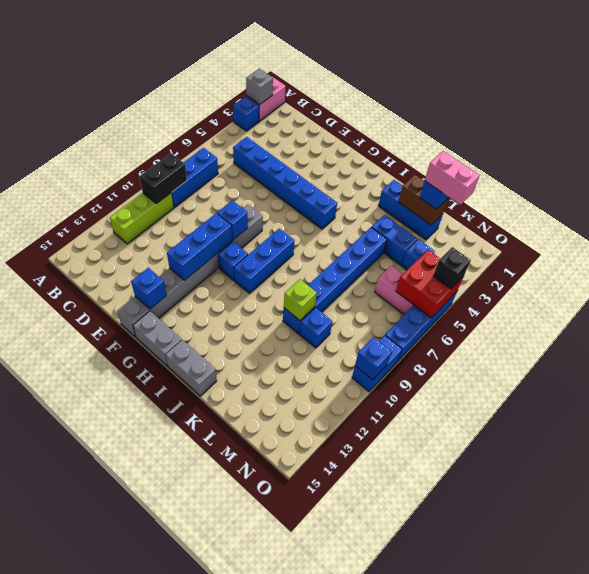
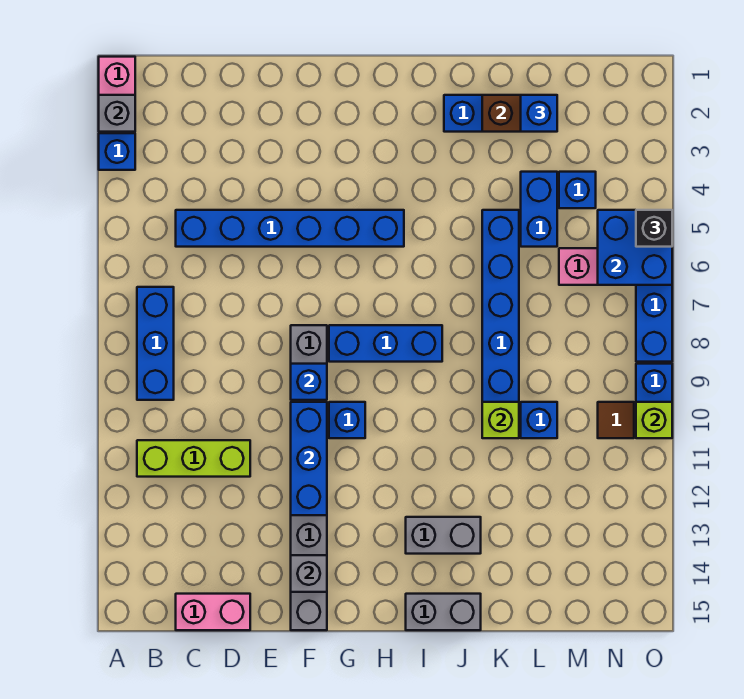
black brick B9:B10 level 2 -> none
lime brick B10:B12 level 1 -> lime brick B11:D11 level 1
blue brick F14 level 2 -> grey brick F14 level 2
grey brick G15:H15 level 1 -> grey brick I13:J13 level 1
blue brick H8:H10 level 1 -> blue brick G8:I8 level 1
blue brick K4:L4 level 1 -> blue brick L4:L5 level 1
pink brick L2:M2 level 4 -> pink brick C15:D15 level 1
red brick N5:O6 level 2 -> blue brick N5:O6 level 2
none -> brown tile N10 level 1
blue brick O10 level 2 -> lime brick O10 level 2

